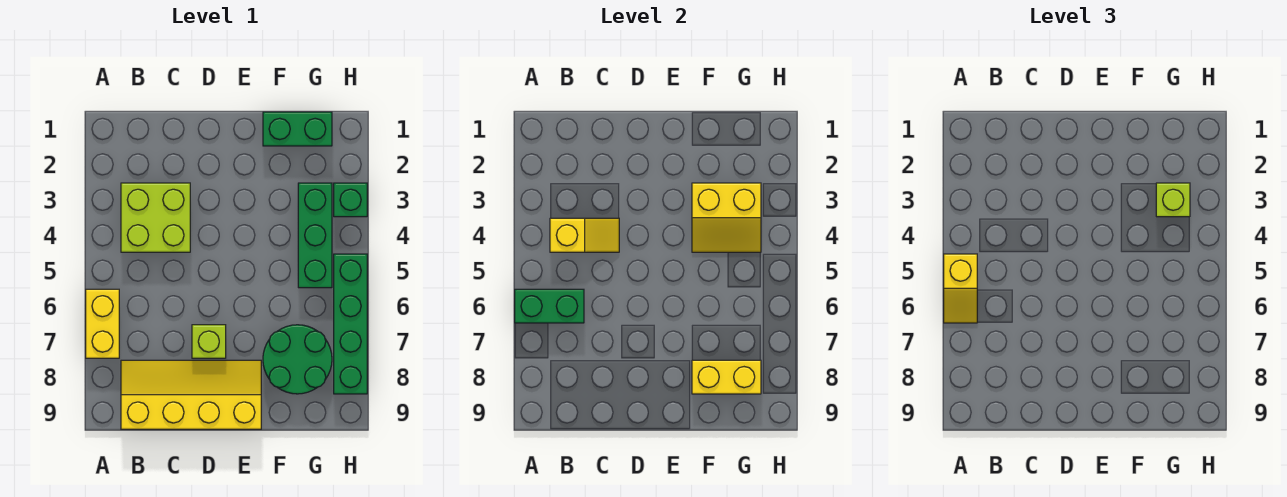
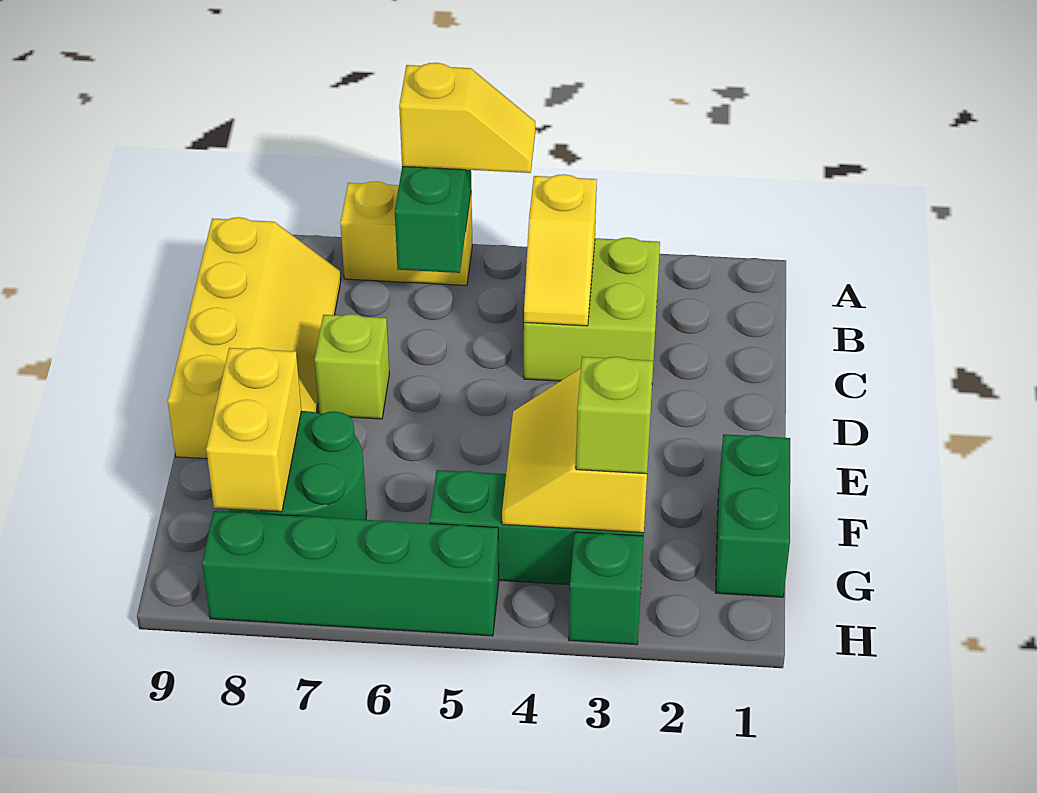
yellow slope A5:A6 level 3 top 5 -> yellow slope A5:A6 level 3 top 6

